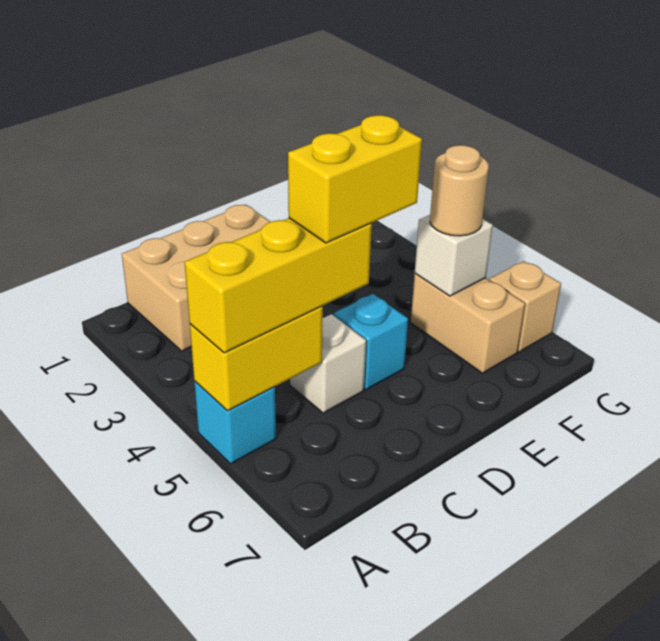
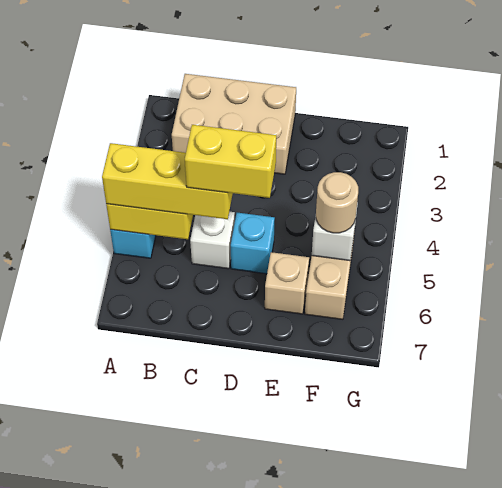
tan brick G6 level 1 -> tan brick E6 level 1

